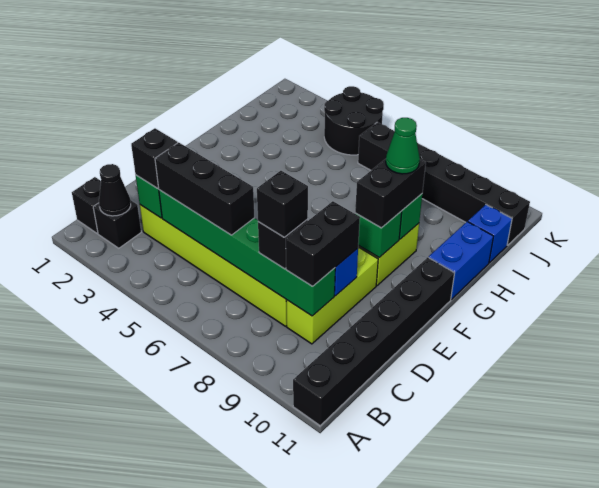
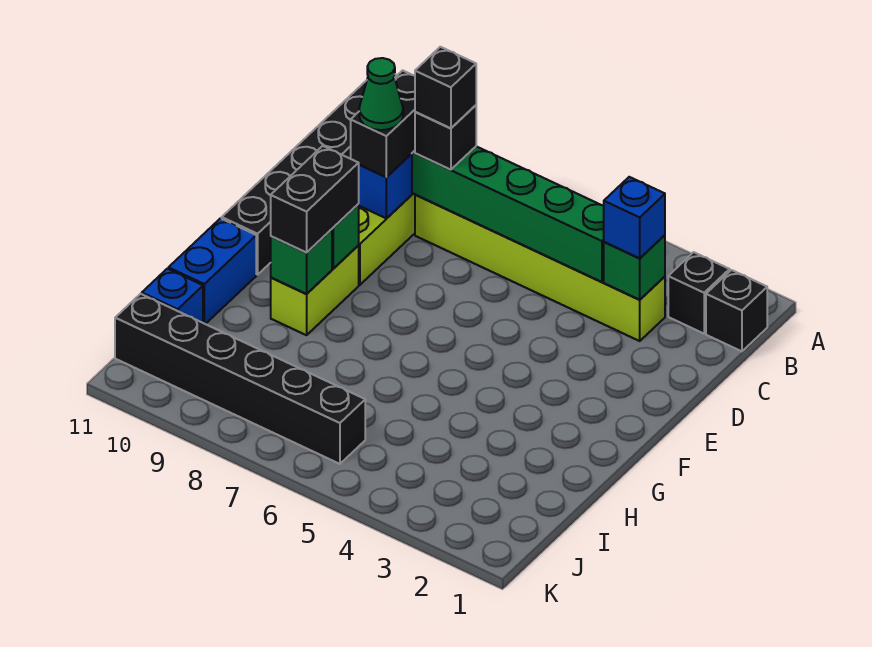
black cone B2 level 2 -> none
black brick C3 level 3 -> blue brick C3 level 3
black brick C4:C6 level 3 -> none
green cone G9 level 4 -> green cone D9 level 4
black round brick J4:K5 level 1 -> none

